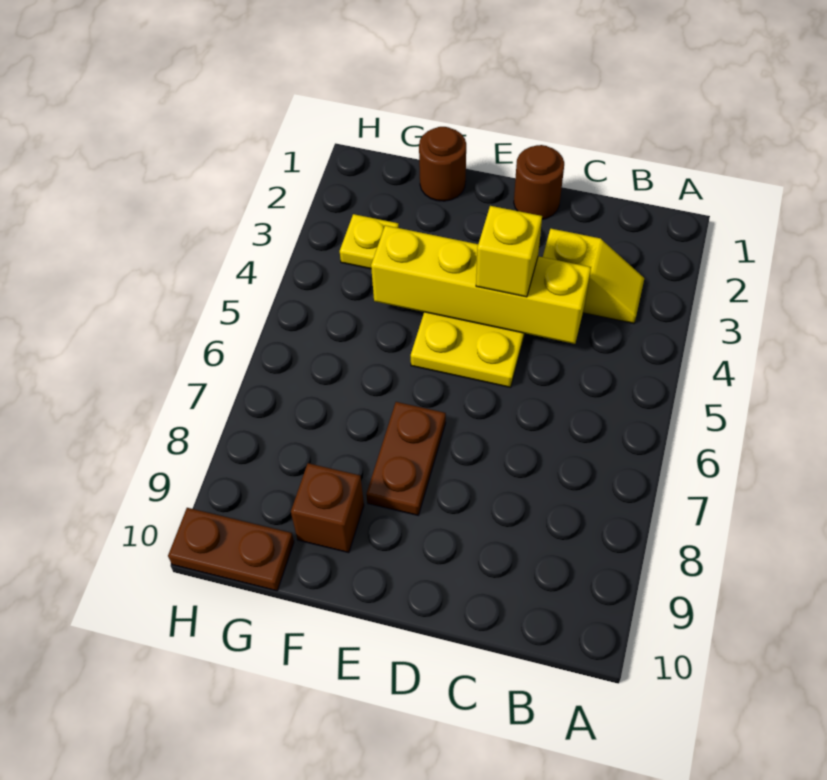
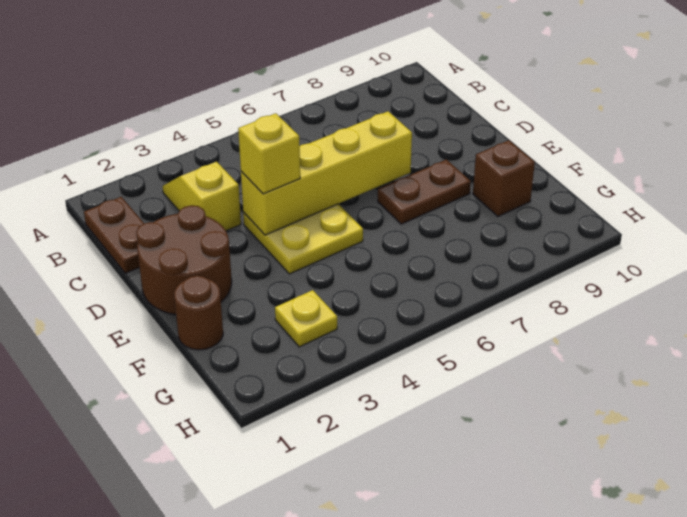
yellow brick C4:F4 level 2 -> yellow brick D4:D7 level 2
brown round brick D1 level 1 -> brown round brick D1:E2 level 1
brown plate G10:H10 level 1 -> brown plate B1:C1 level 1

